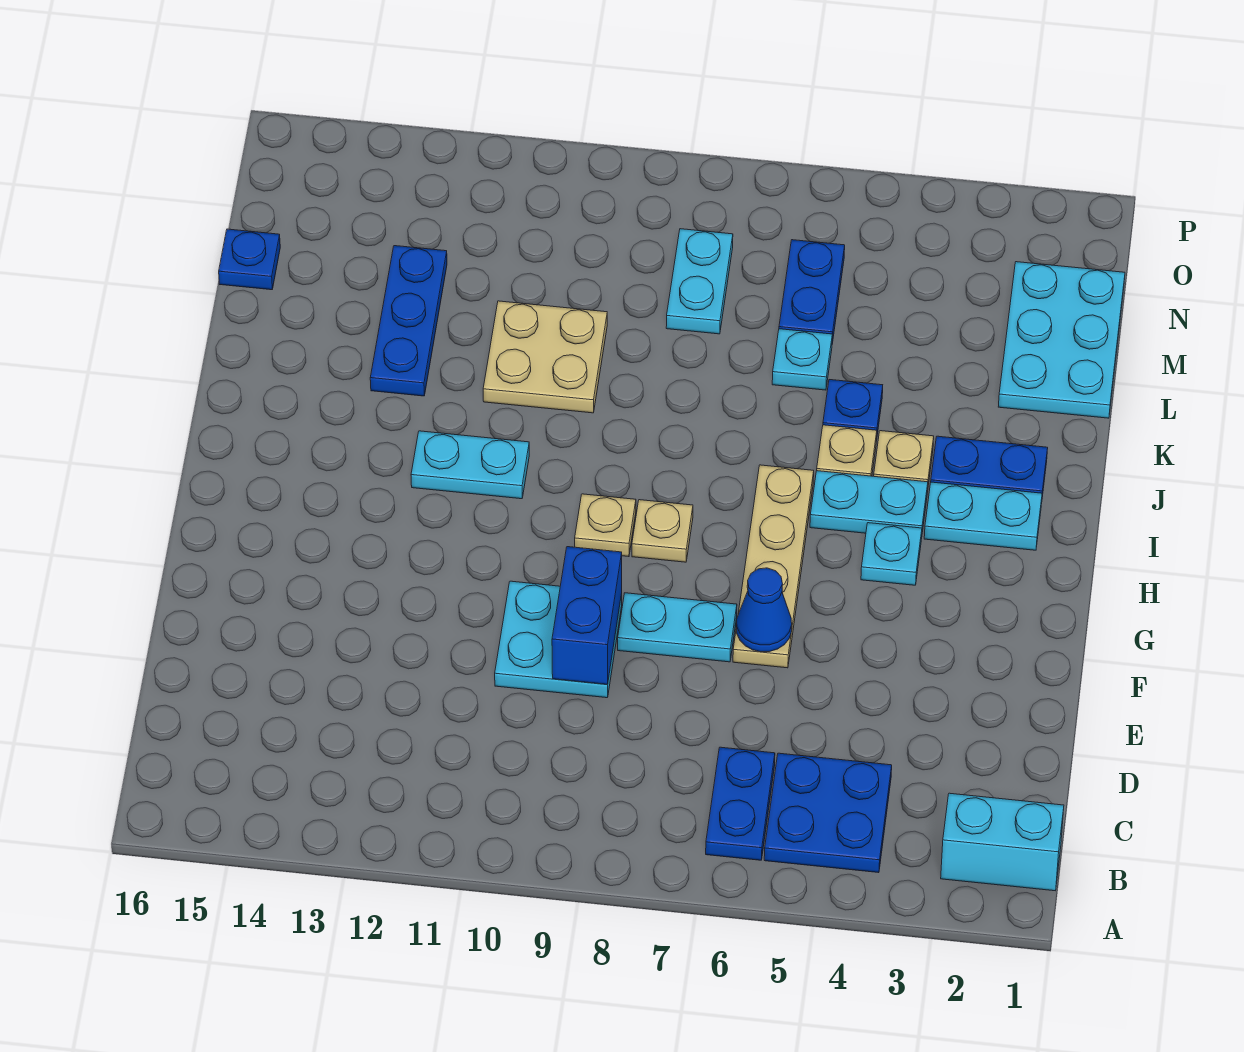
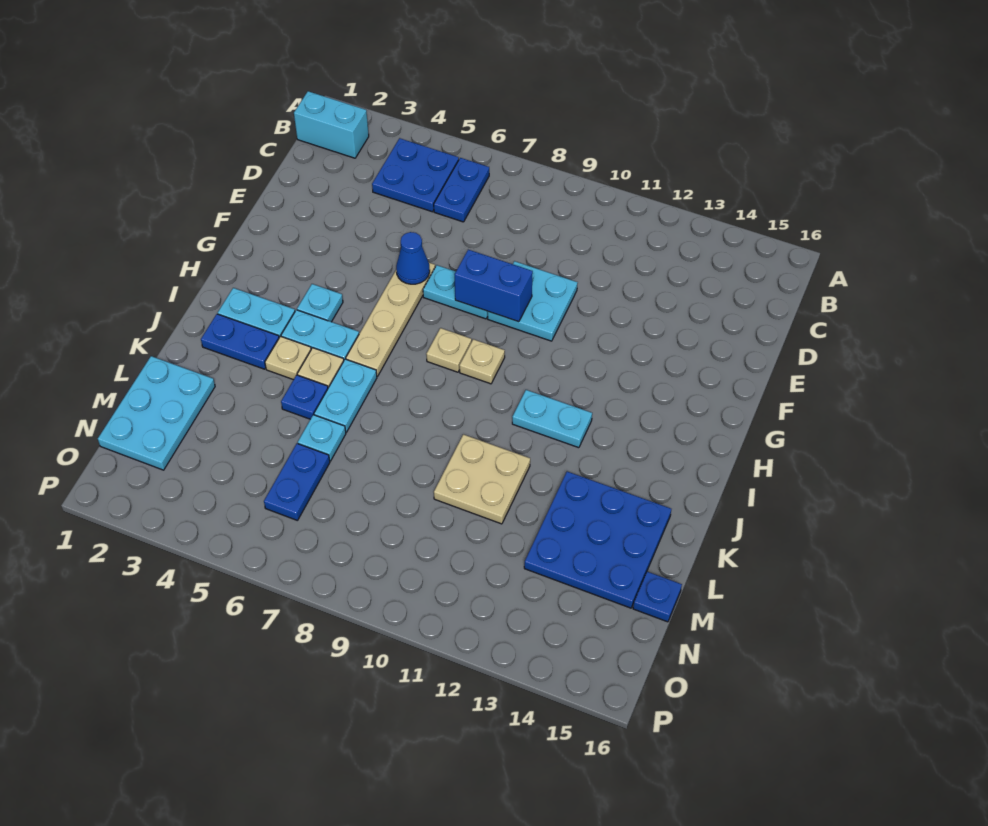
blue brick E9:F9 level 2 -> blue brick F8:F9 level 2
blue plate K13:M13 level 1 -> blue plate K13:M15 level 1
cyan plate M8:N8 level 1 -> cyan plate J6:K6 level 1

